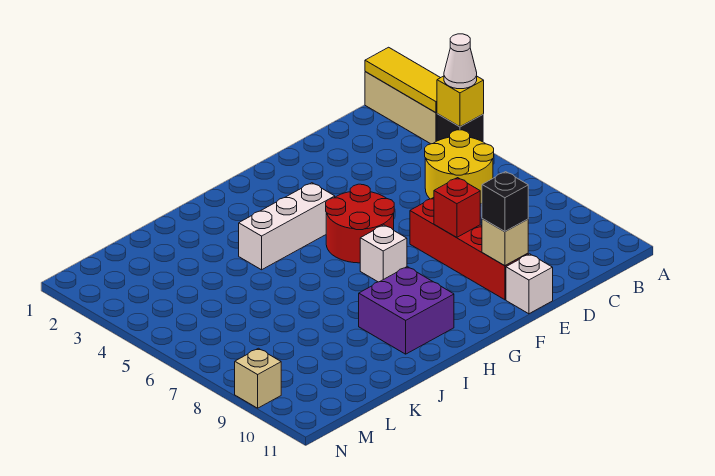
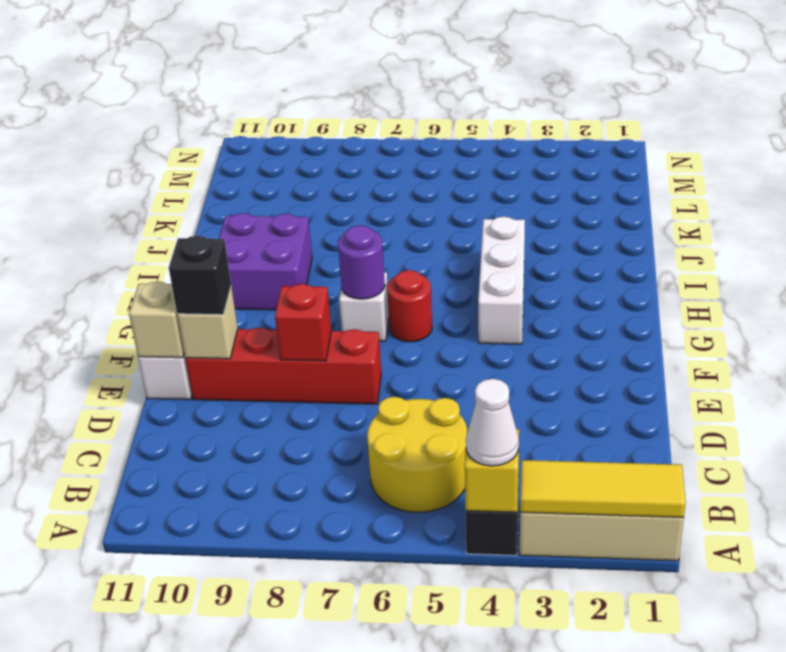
red round brick F5:G6 level 1 -> red round brick G6 level 1
none -> purple round brick G7 level 2
tan brick N9 level 1 -> tan brick E11 level 2

